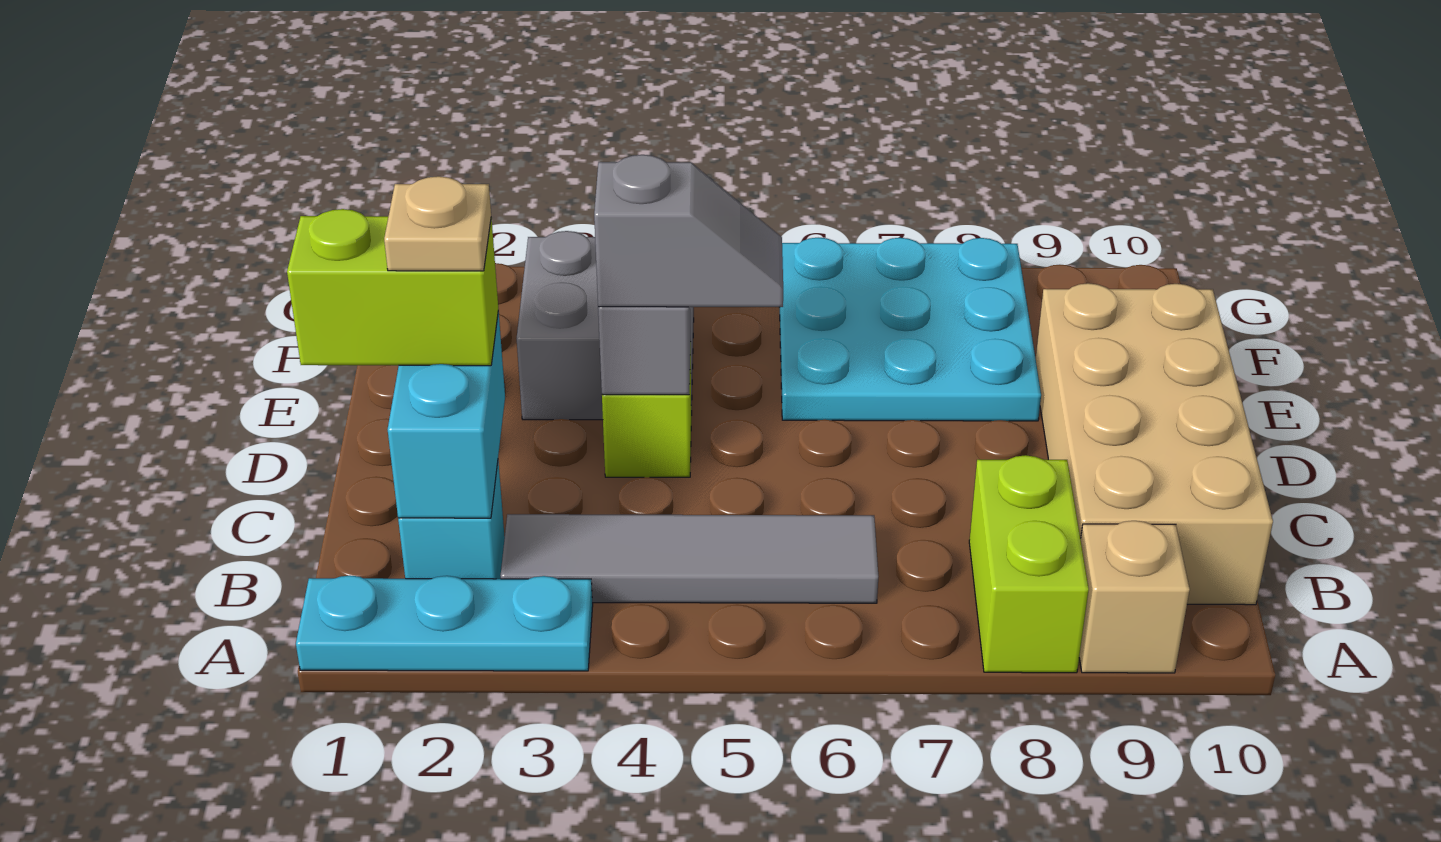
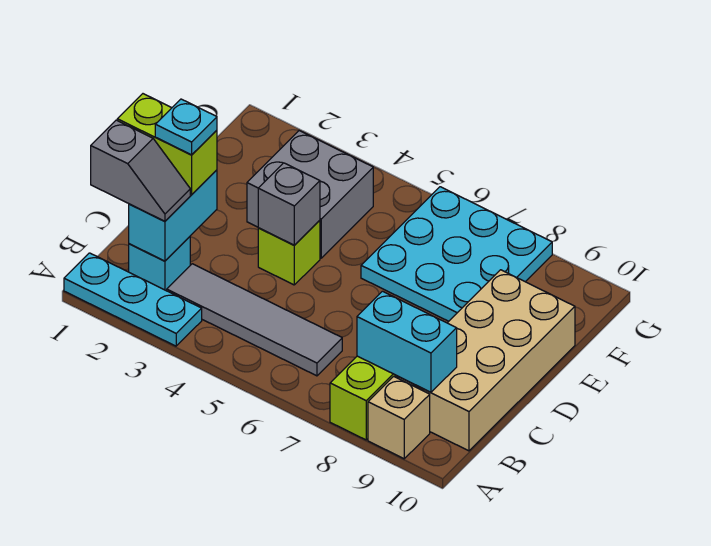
none -> cyan brick B8:B9 level 2
tan plate C2 level 4 -> cyan plate C2 level 4
grey slope D4:D5 level 3 top 4 -> grey slope B1:B2 level 3 top 1

